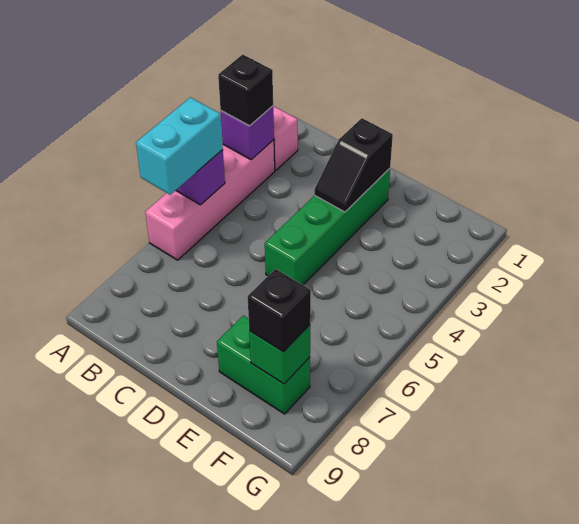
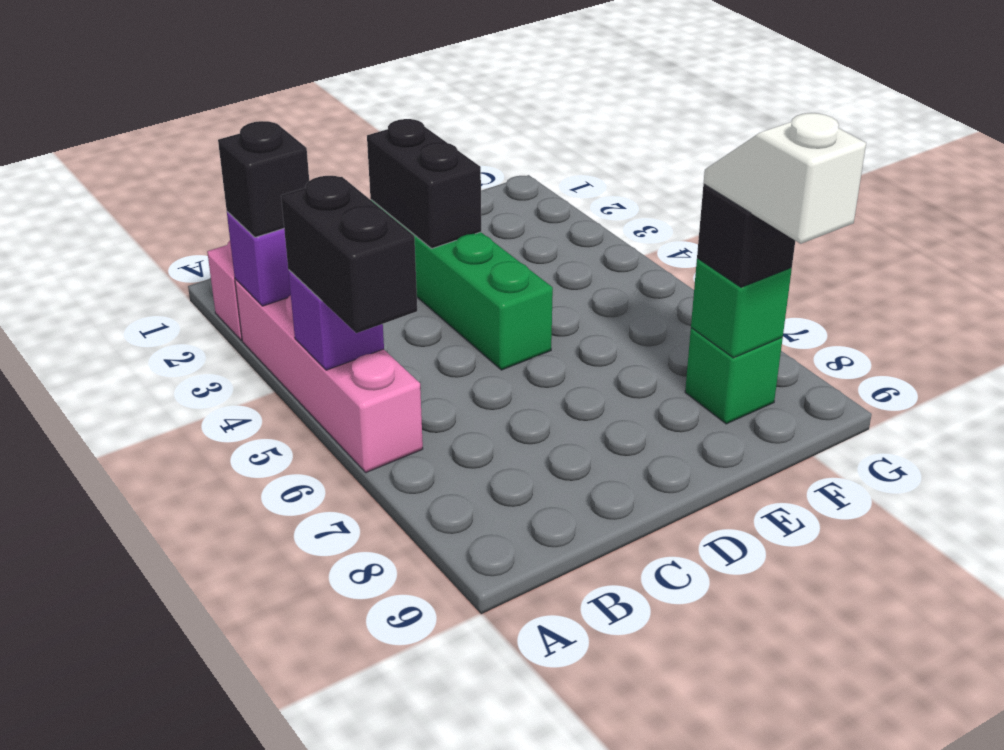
cyan brick A5:A6 level 3 -> black brick A5:A6 level 3
black slope D2:D3 level 2 top 2 -> black brick D2:D3 level 2
green brick E8:F8 level 1 -> green brick F8 level 1
none -> white slope F8:F9 level 4 top 9

